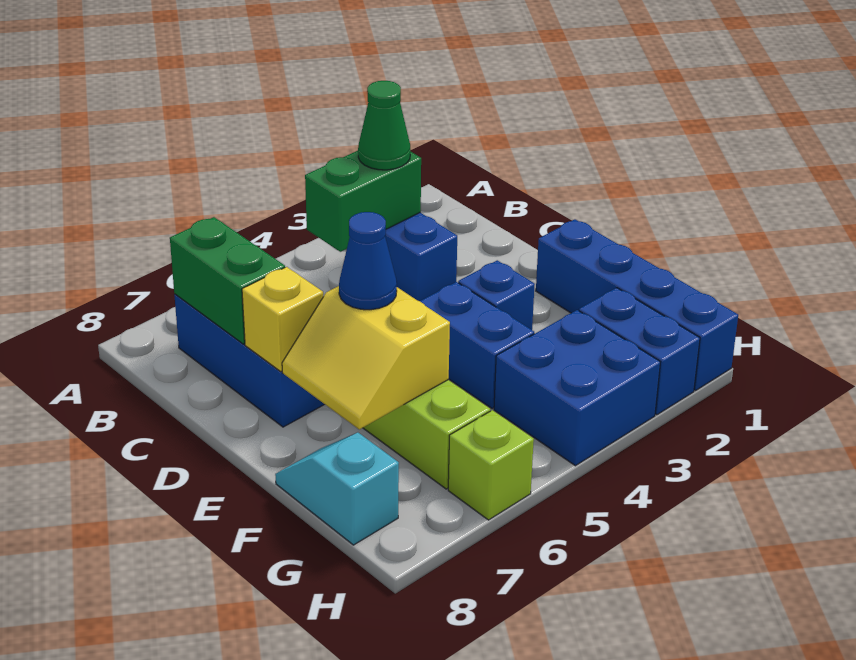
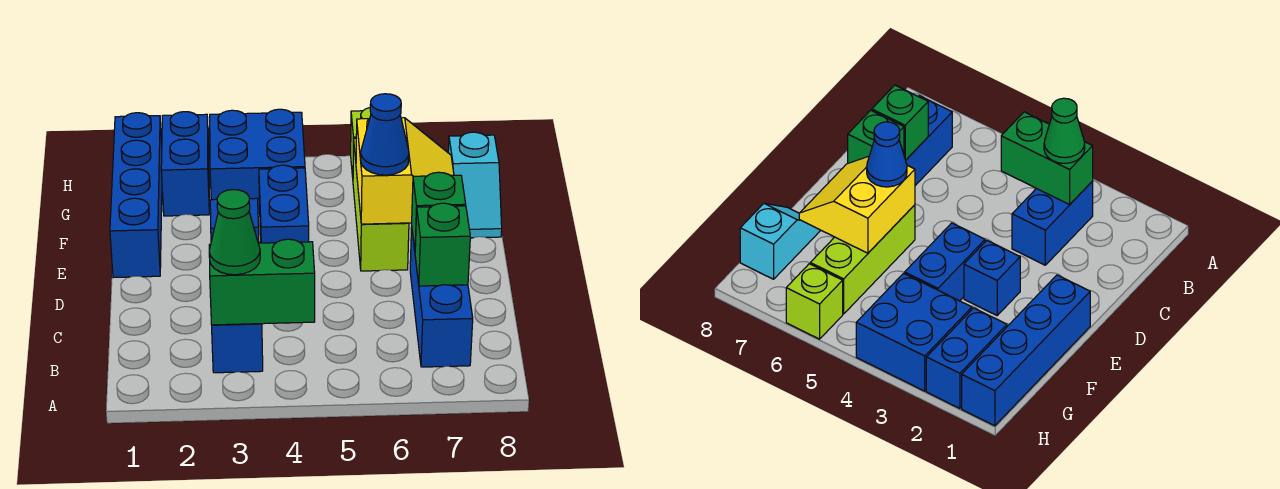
green brick B7:C7 level 2 -> green brick C7 level 2
yellow brick D7 level 2 -> green brick D7 level 2

